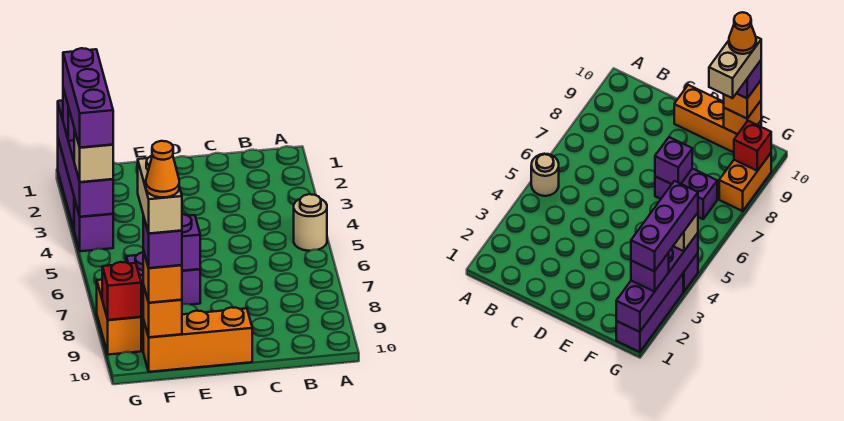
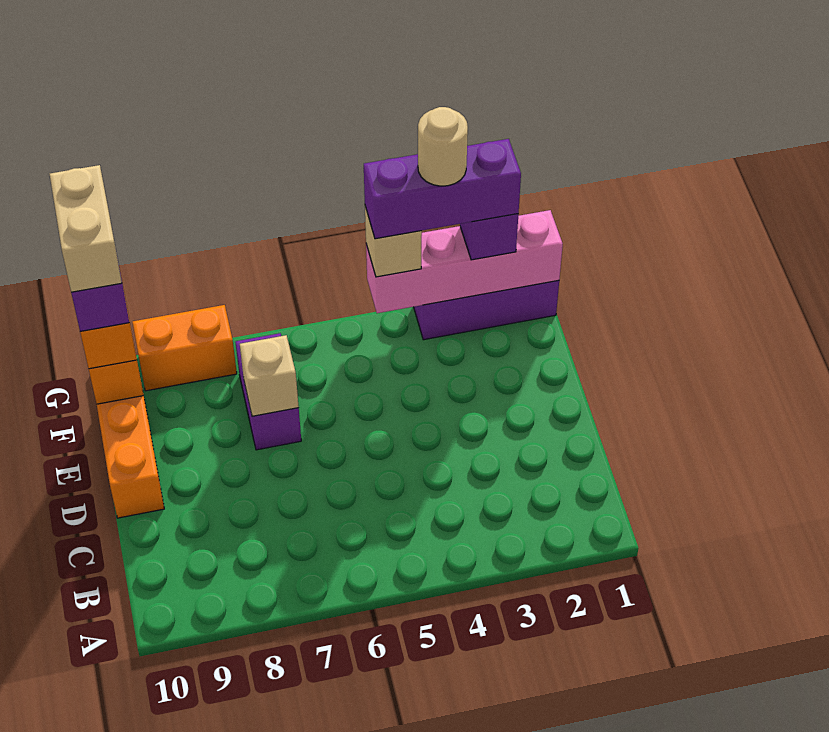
tan round brick A5 level 1 -> tan round brick G3 level 5
purple brick E7 level 2 -> tan brick E7 level 2
tan brick F9:F10 level 5 -> tan brick F10:G10 level 5
orange cone F10 level 6 -> none
purple brick G1:G4 level 2 -> pink brick G1:G4 level 2
purple brick G4 level 1 -> none
red brick G9 level 2 -> none

